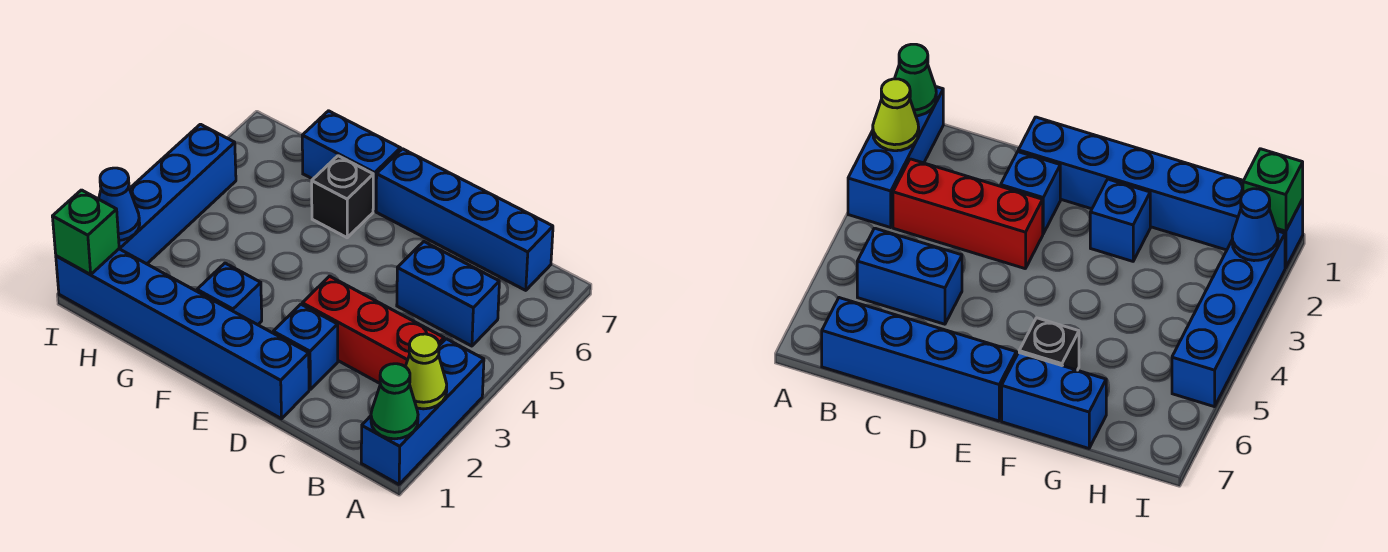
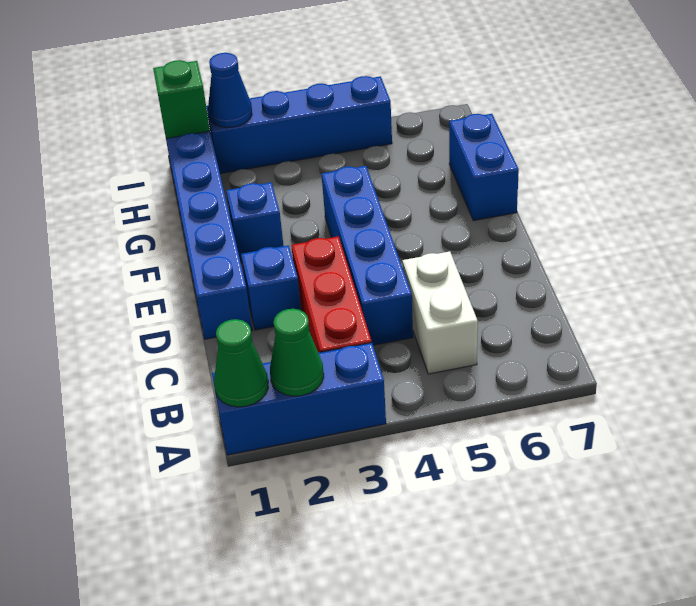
lime cone A2 level 2 -> green cone A2 level 2
blue brick B5:C5 level 1 -> white brick B5:C5 level 1
blue brick B7:E7 level 1 -> blue brick C4:F4 level 1
black brick F6 level 1 -> none

